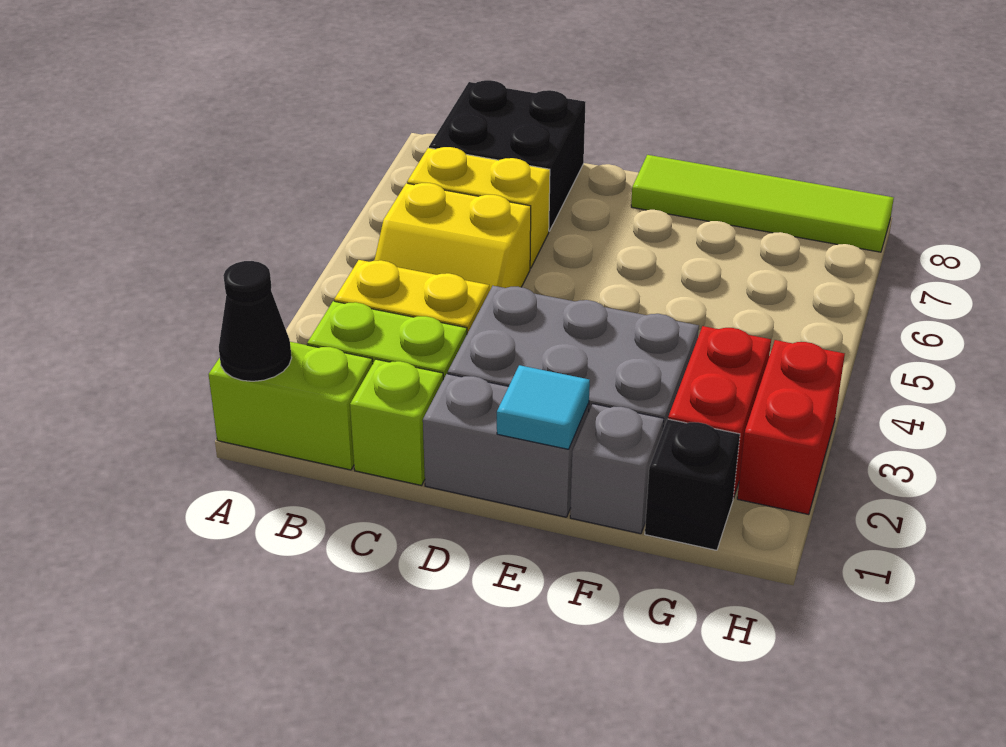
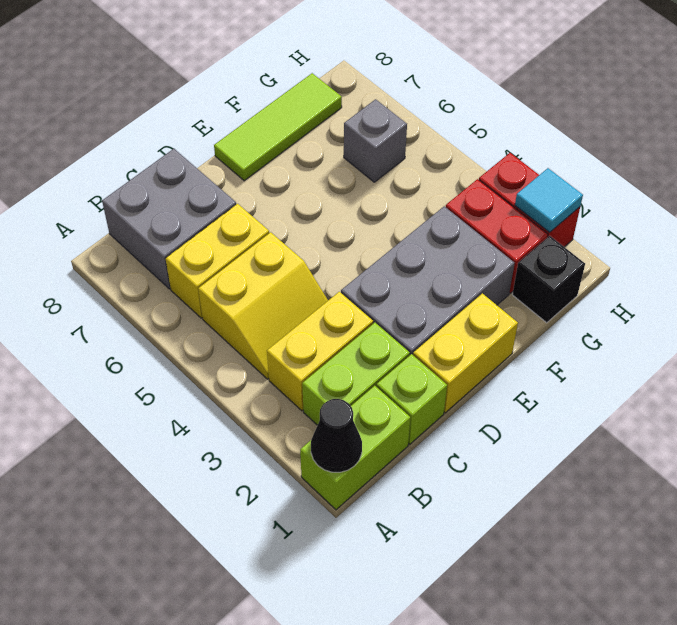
black brick B7:C8 level 1 -> grey brick B7:C8 level 1
grey brick D1:E1 level 1 -> yellow brick D1:E1 level 1
cyan tile E1 level 2 -> cyan tile H2 level 2
lime tile E8:H8 level 1 -> lime tile E8:G8 level 1
grey brick F1 level 1 -> grey brick G6 level 1

